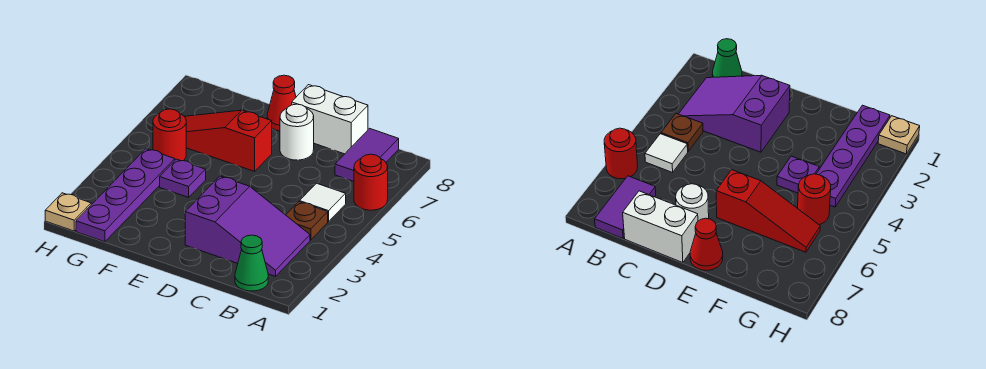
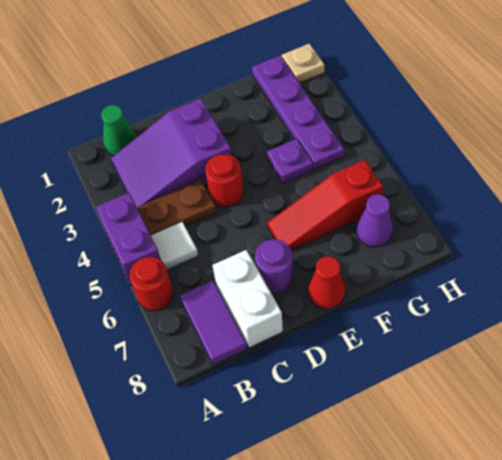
none -> purple brick A4:A5 level 1
brown plate B4 level 1 -> brown plate B4:C4 level 1
white brick C8:D8 level 1 -> white brick C7:C8 level 1
white round brick D7 level 1 -> purple round brick D7 level 1
red slope E6:G6 level 1 top E -> red slope E6:G6 level 1 top G
red round brick G5 level 1 -> red round brick D4 level 1
none -> purple cone G7 level 1

